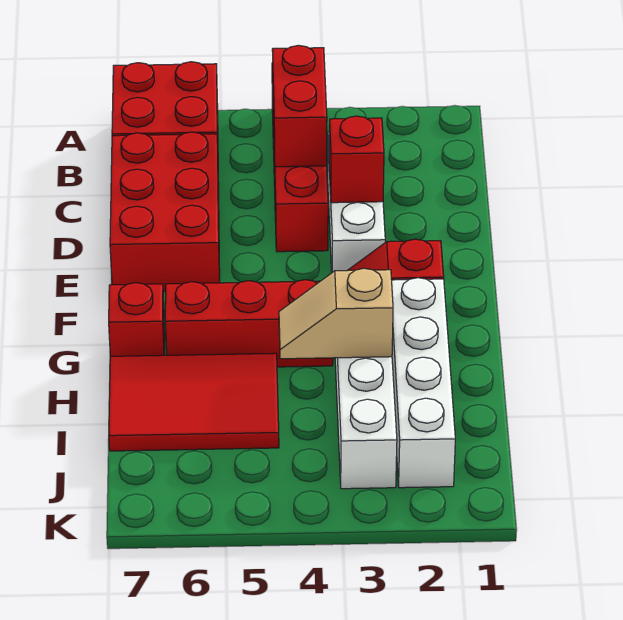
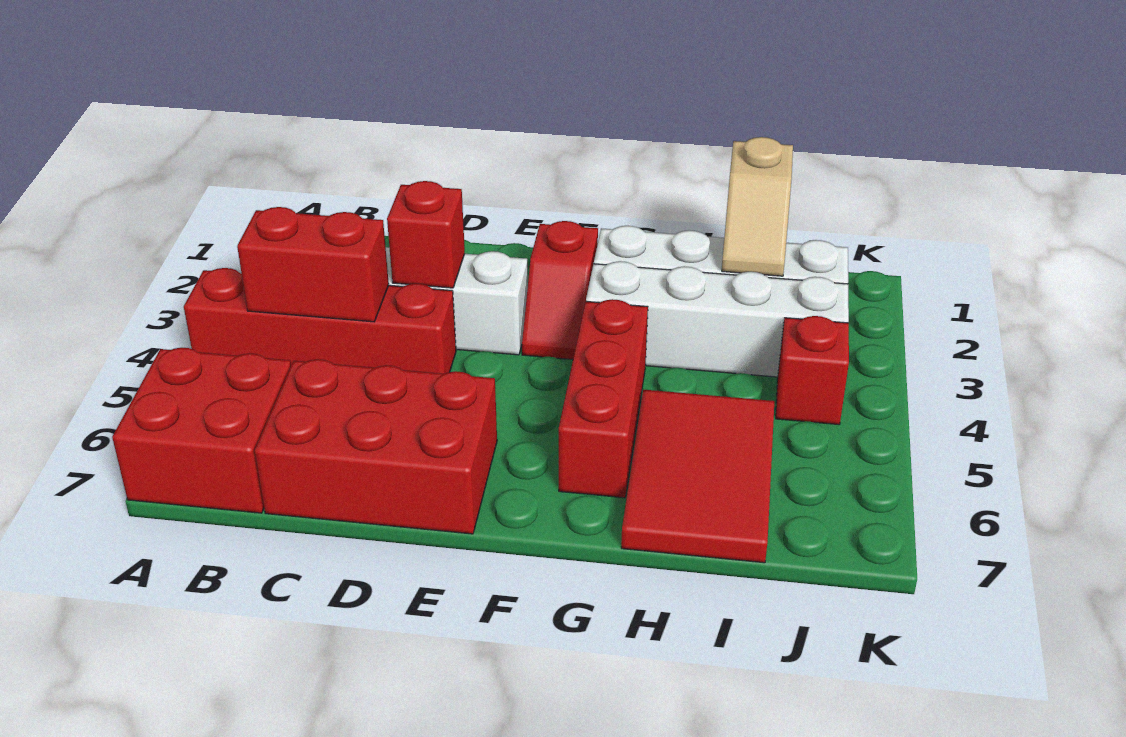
red brick G7 level 1 -> red brick J4 level 1
tan slope H3:H4 level 2 top 3 -> tan slope I1:I2 level 2 top 1

